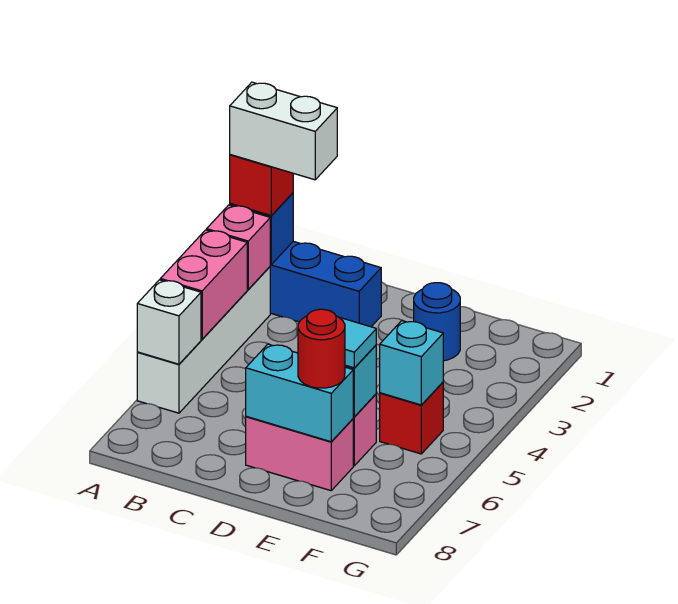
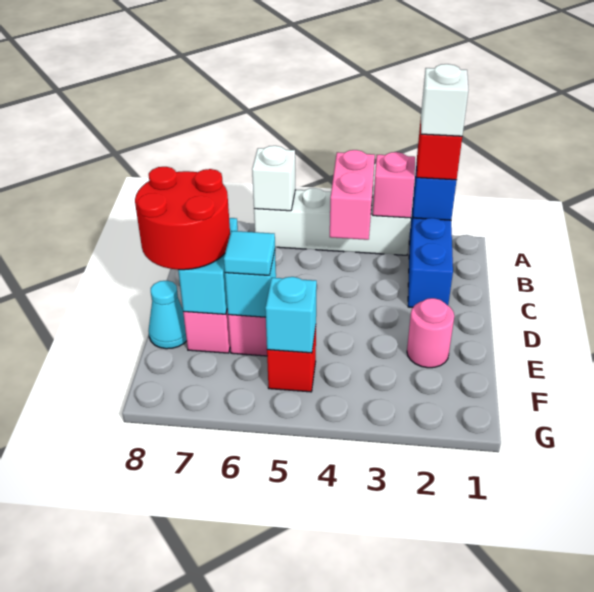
white brick A2:B2 level 4 -> white brick A2 level 4
pink brick A4:A5 level 2 -> pink brick A4:B4 level 2
blue round brick E2 level 1 -> pink round brick E2 level 1
red round brick E7 level 3 -> red round brick D7:E8 level 3
none -> cyan cone E8 level 1

